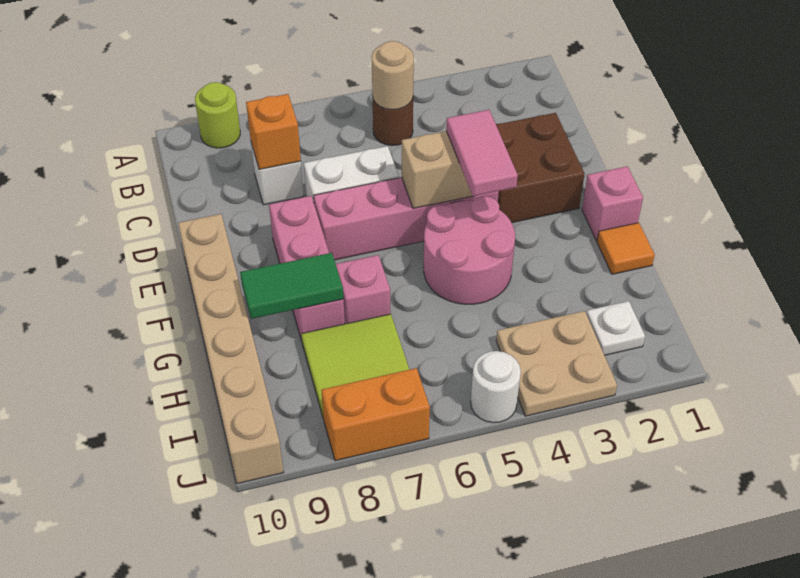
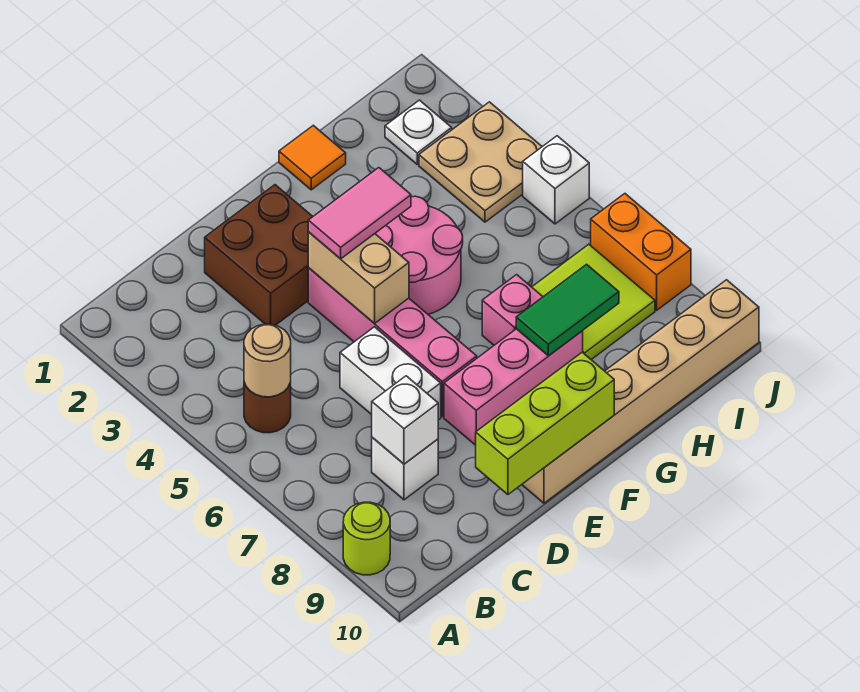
orange brick C8 level 2 -> white brick C8 level 2
none -> lime brick D10:F10 level 2
pink brick F1 level 1 -> none
green tile G8:G9 level 2 -> green tile G8:H8 level 2
white round brick J5 level 1 -> white brick J5 level 1

